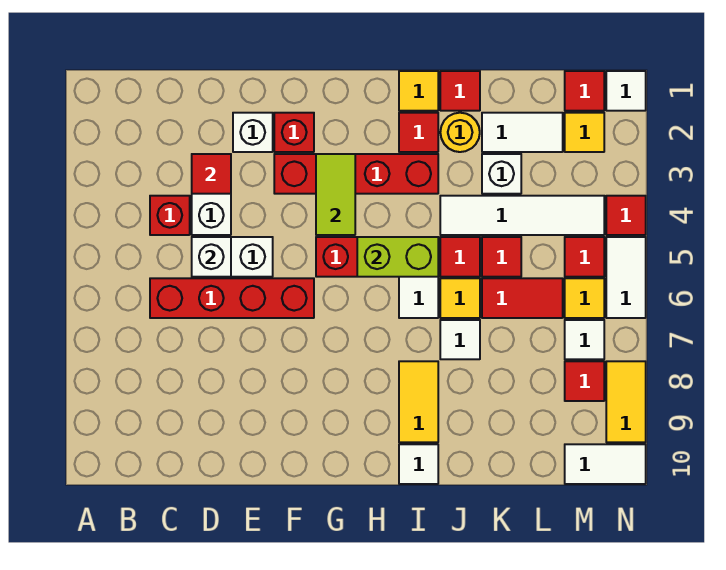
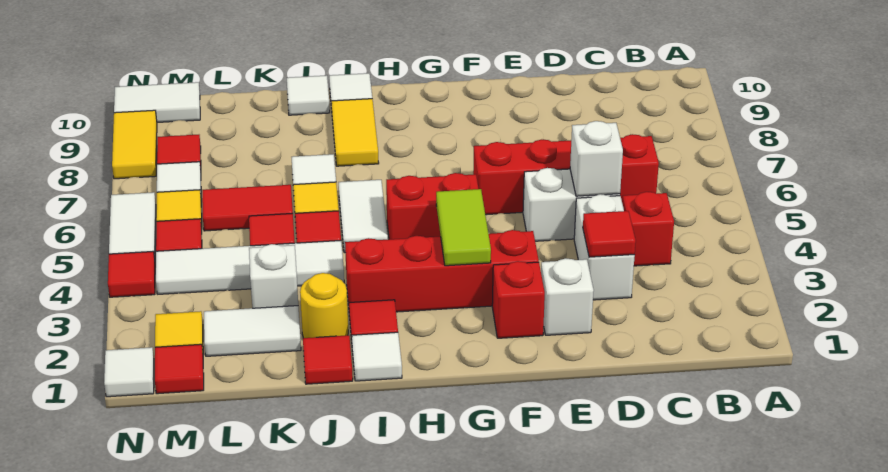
lime brick H5:I5 level 2 -> none
yellow tile I1 level 1 -> white tile I1 level 1
none -> white tile J10 level 1

